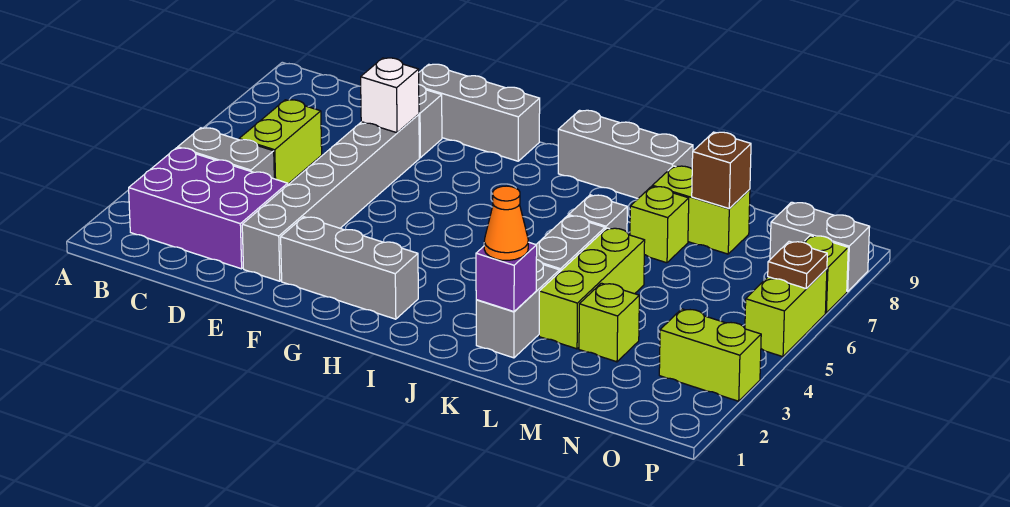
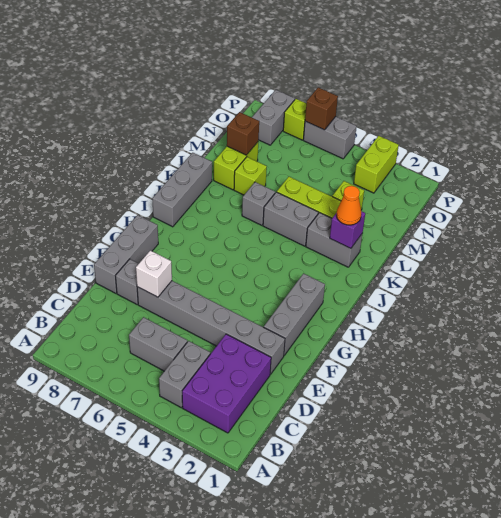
lime brick C5:C6 level 1 -> grey brick C5:C6 level 1
lime brick P5:P6 level 1 -> grey brick P5:P6 level 1
brown plate P6 level 2 -> brown brick P6 level 2

